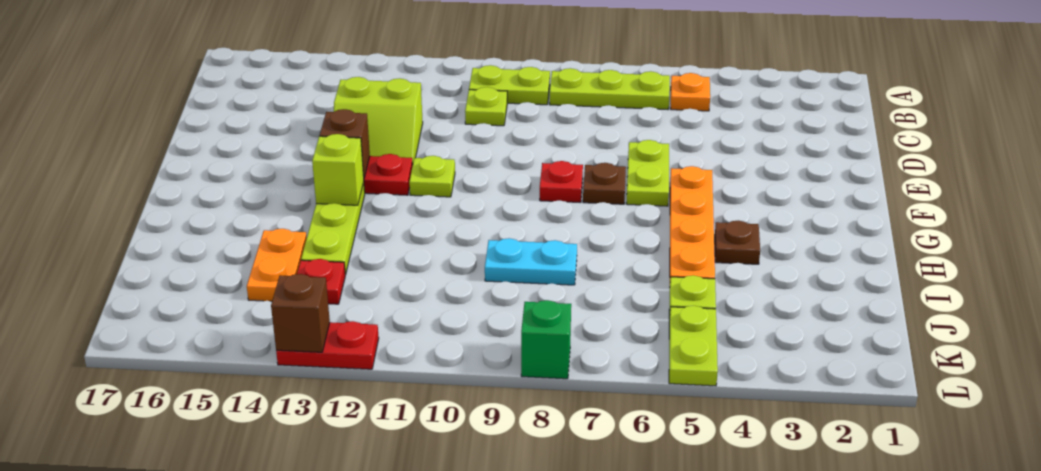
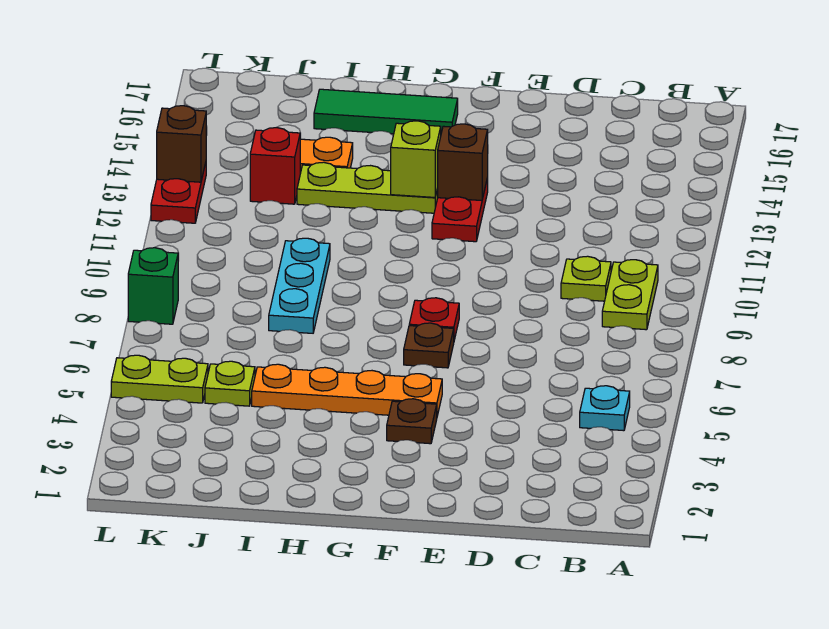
orange plate B5 level 1 -> cyan plate B5 level 1
lime plate B6:B8 level 1 -> none
lime slope D12:E13 level 1 top D -> none
lime plate E6:F6 level 1 -> none
lime plate F11 level 1 -> none
none -> green tile G16:I16 level 1
brown plate H4 level 1 -> brown plate F4 level 1
cyan plate I8:I9 level 1 -> cyan plate I8:I10 level 1
red plate J13 level 1 -> red brick J13 level 1

